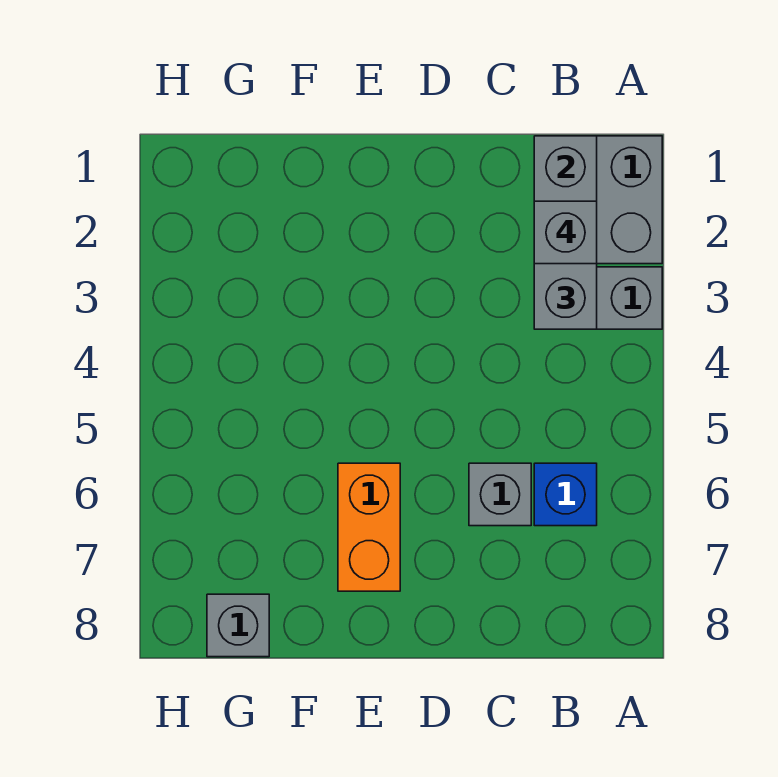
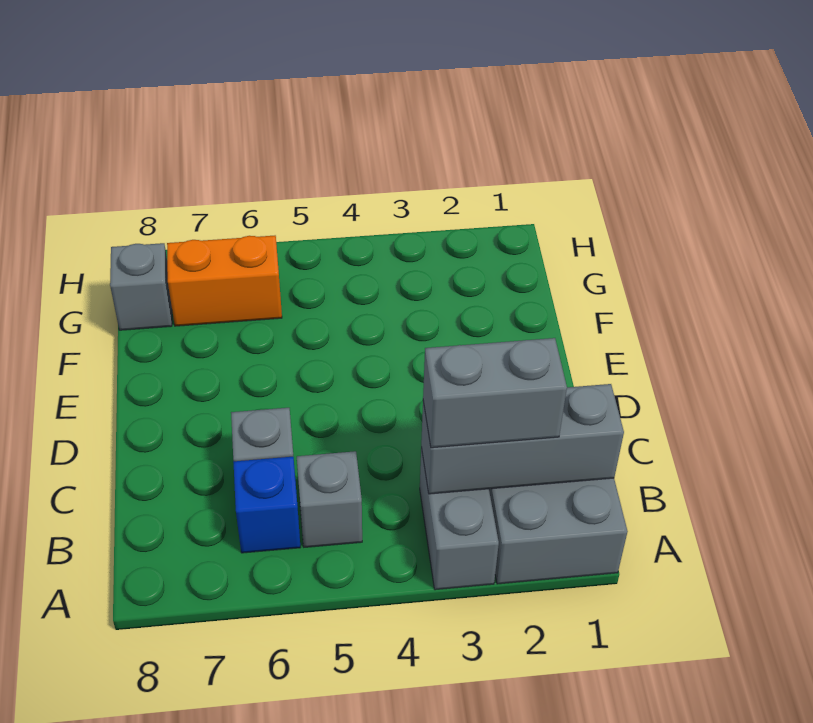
grey brick B2 level 4 -> grey brick B5 level 1
orange brick E6:E7 level 1 -> orange brick G6:G7 level 1

